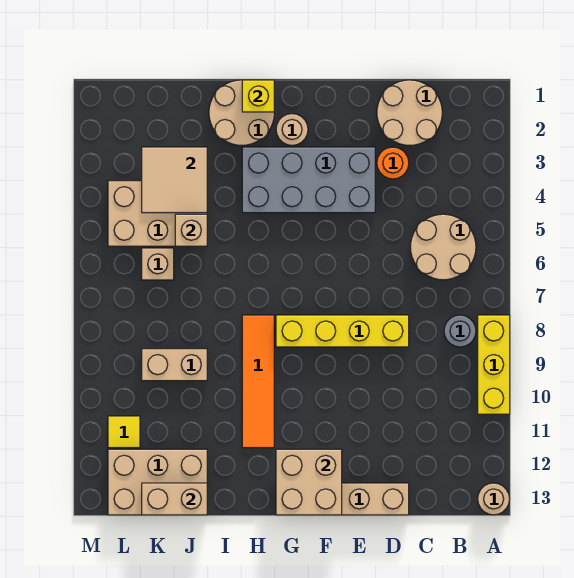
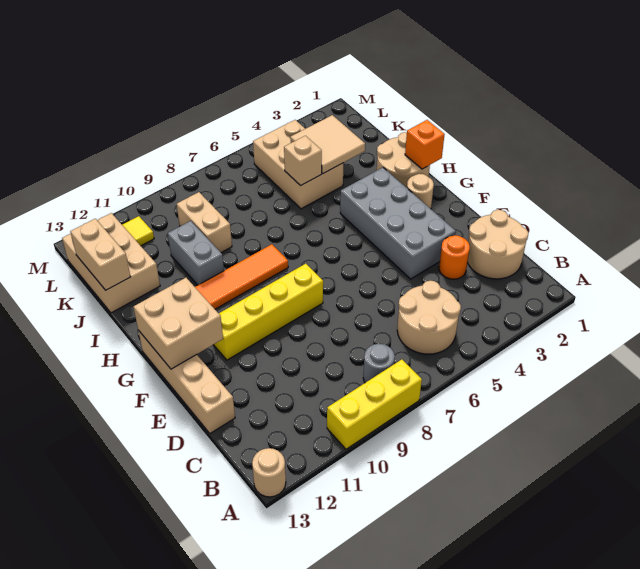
yellow brick D8:G8 level 1 -> yellow brick F8:F11 level 1
yellow brick H1 level 2 -> orange brick H1 level 2
none -> grey brick I10:J10 level 1
tan brick K6 level 1 -> none

